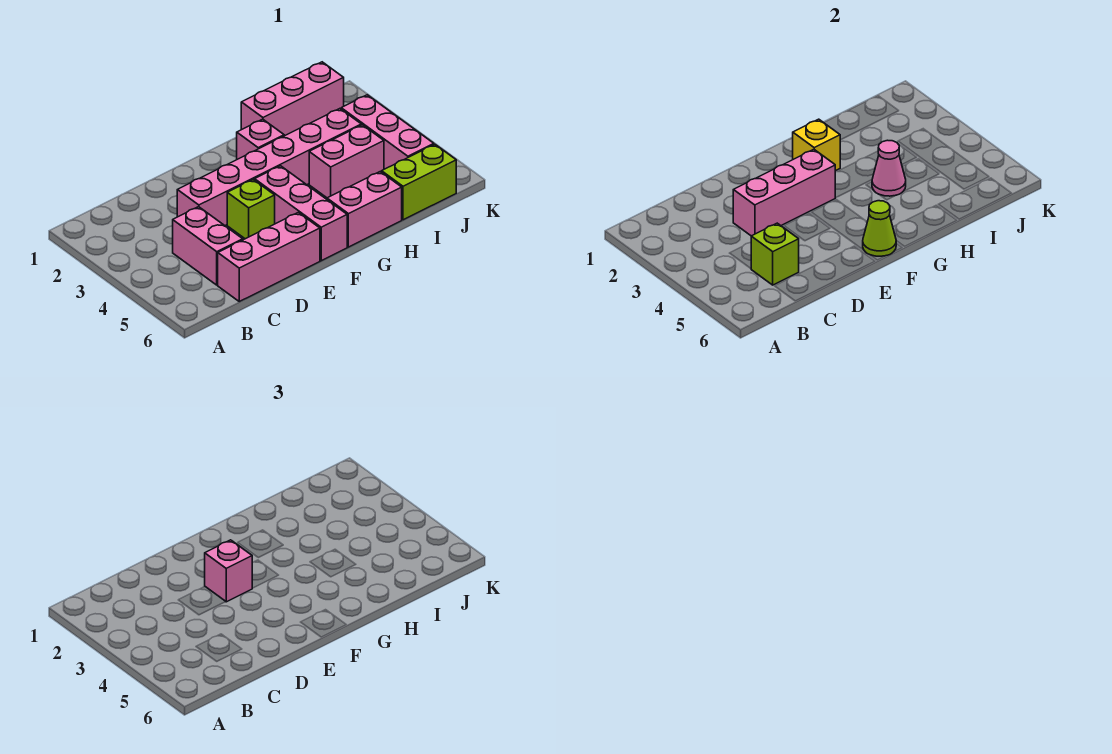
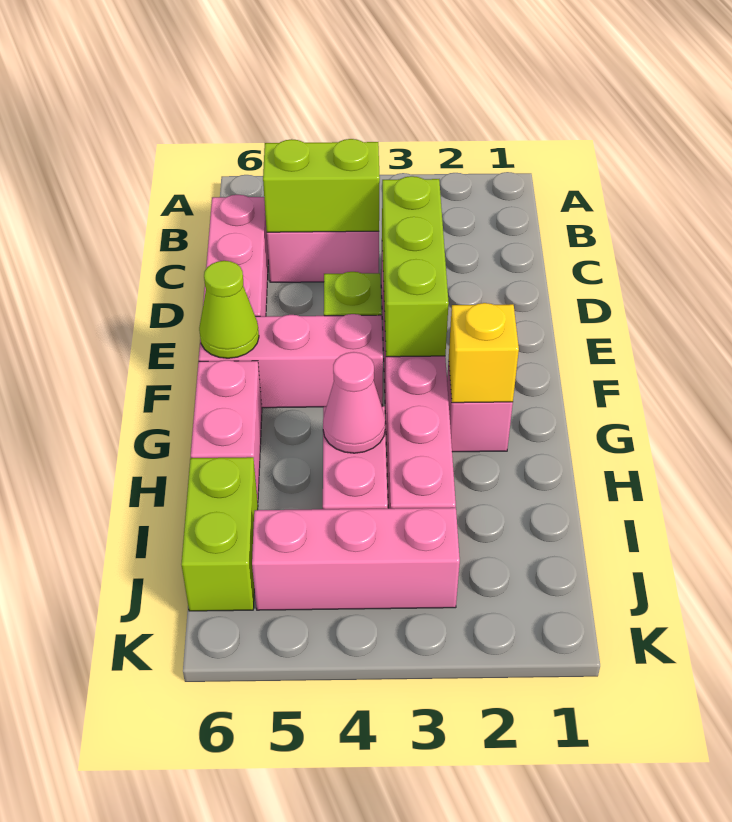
lime brick C5 level 2 -> lime brick C4:C5 level 2
pink brick D3:F3 level 2 -> lime brick D3:F3 level 2
pink brick E3 level 3 -> none
pink brick H1:J1 level 1 -> none

